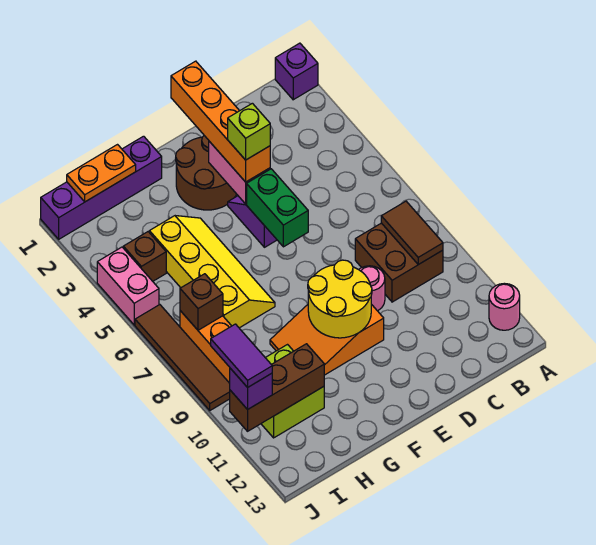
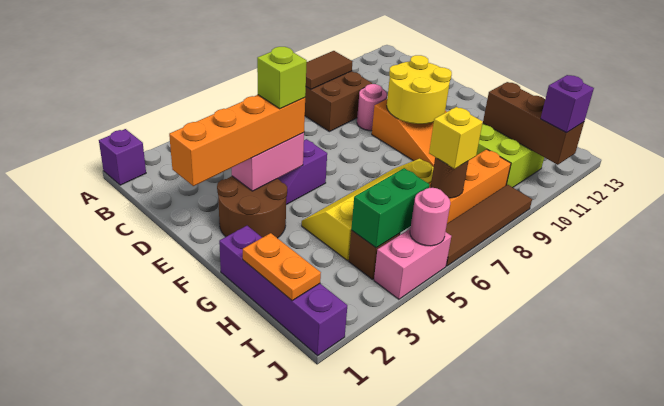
pink round brick A12 level 1 -> pink round brick J5 level 2
green brick E5:E6 level 2 -> green brick I4:I5 level 2
brown brick I7 level 2 -> brown round brick I7 level 2
none -> yellow brick I7 level 3
purple tile J10:J11 level 4 -> none

